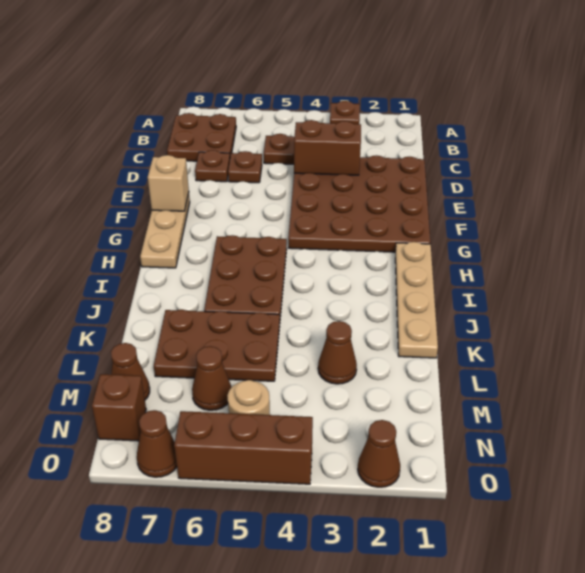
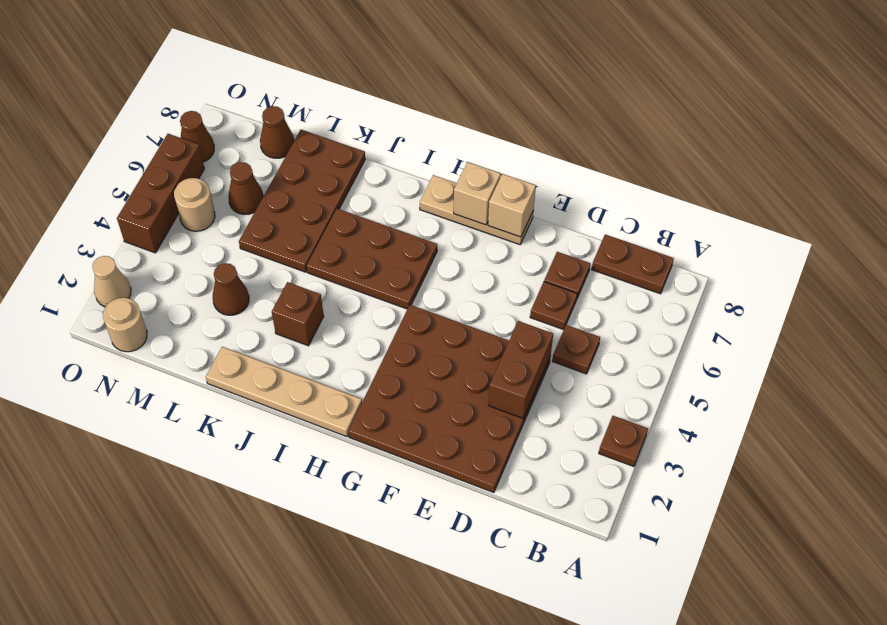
brown plate B7:C8 level 1 -> brown plate B8:C8 level 1
none -> tan brick G8 level 2
brown plate K5:L7 level 1 -> brown plate K5:L8 level 1
none -> tan round brick N1 level 1
brown brick N8 level 1 -> brown brick J3 level 1
brown cone O2 level 1 -> tan cone O2 level 1

